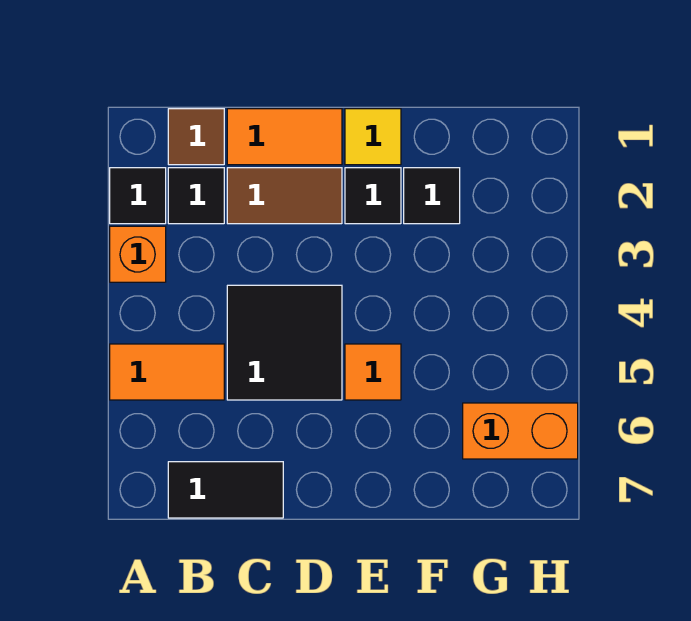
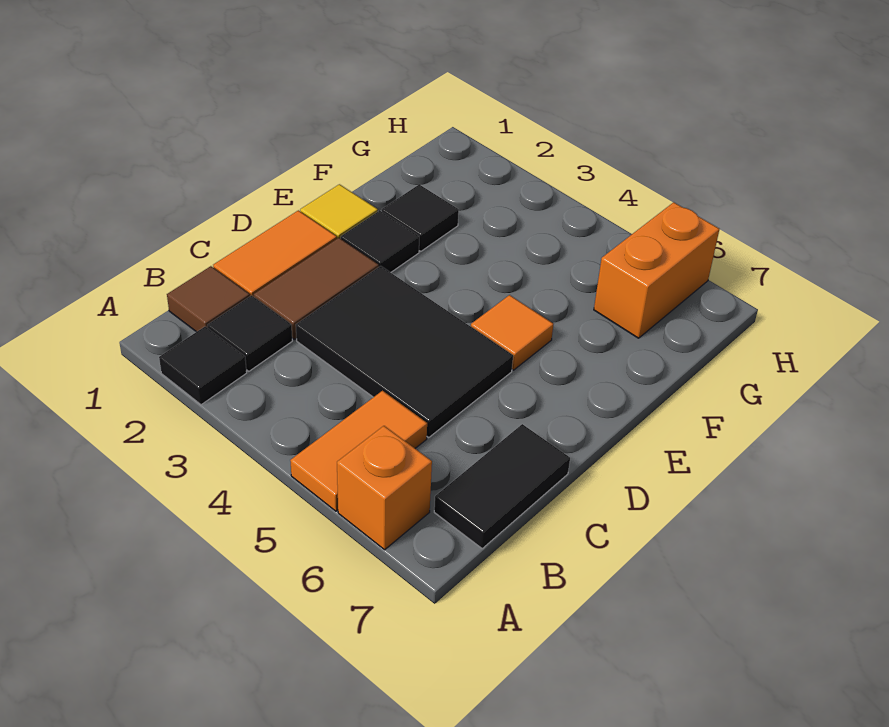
orange brick A3 level 1 -> orange brick A6 level 1
black tile C4:D5 level 1 -> black tile C3:D5 level 1

